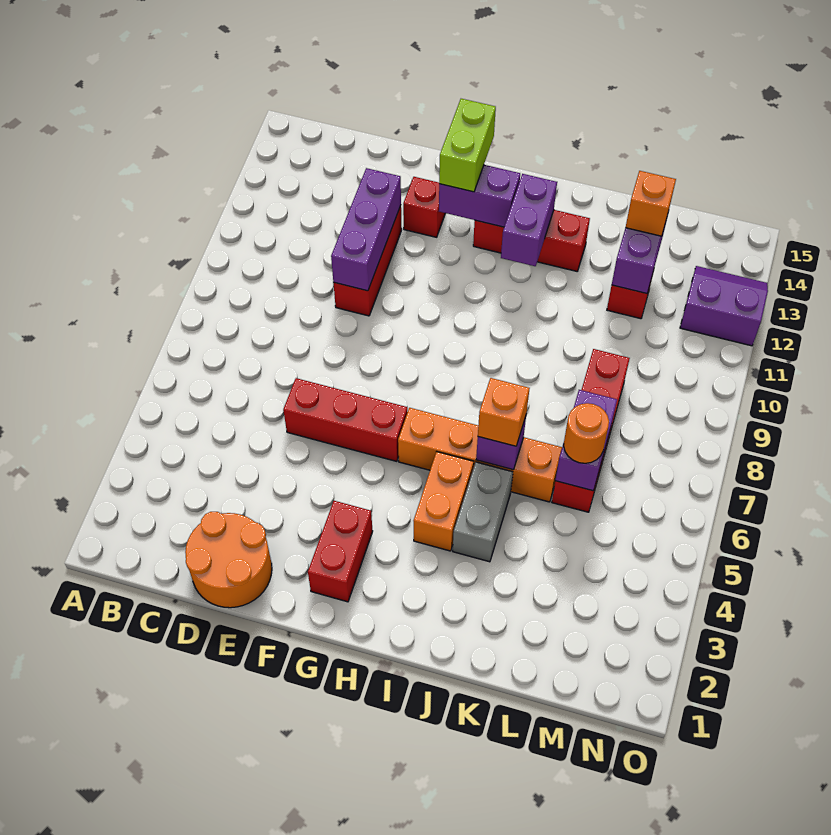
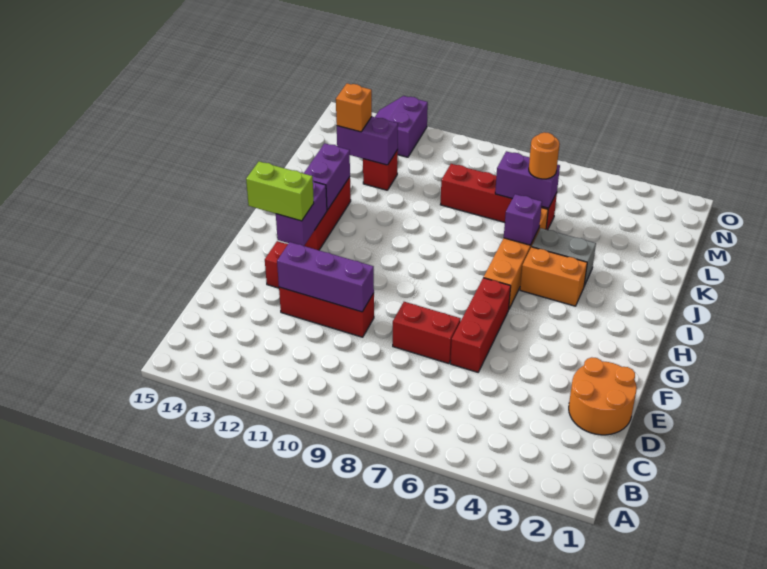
red brick G2:G3 level 1 -> red brick E7:E8 level 1
purple brick I12:I13 level 2 -> purple brick I13:J13 level 2
orange brick J6 level 3 -> none

